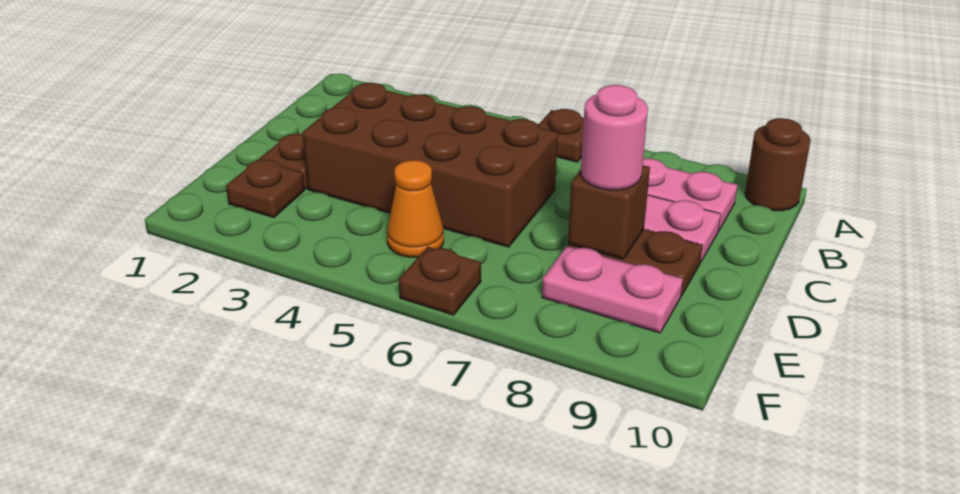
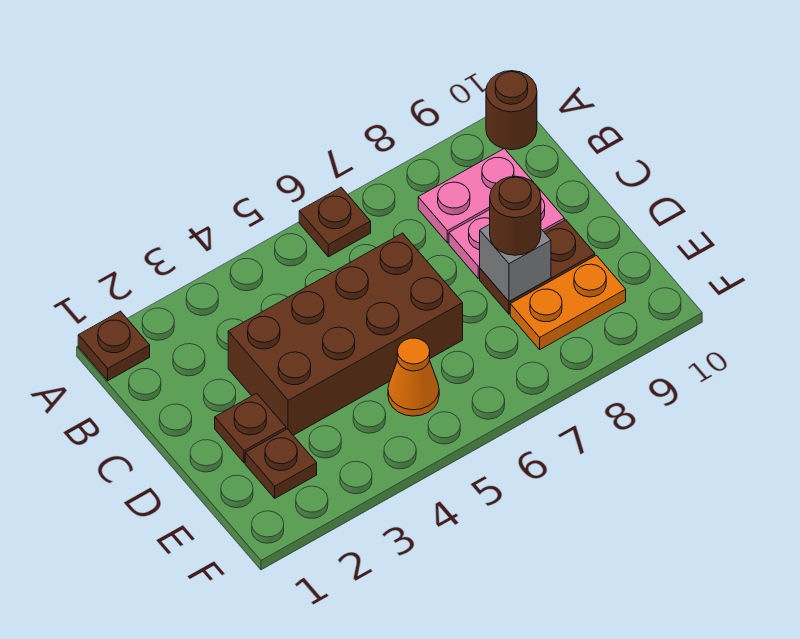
brown brick D8 level 2 -> grey brick D8 level 2
pink round brick D8 level 3 -> brown round brick D8 level 3
pink plate E8:E9 level 1 -> orange plate E8:E9 level 1
brown plate F6 level 1 -> brown plate A1 level 1

